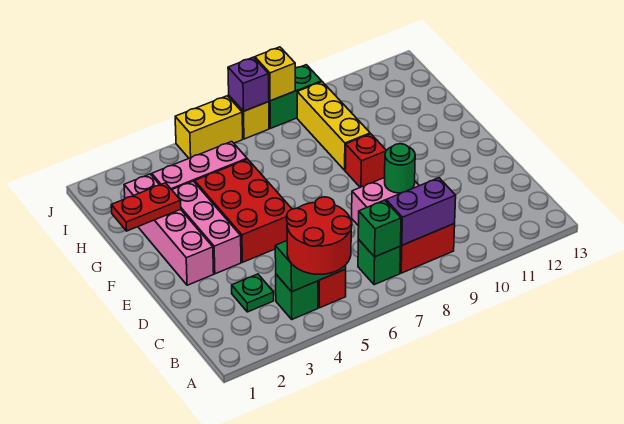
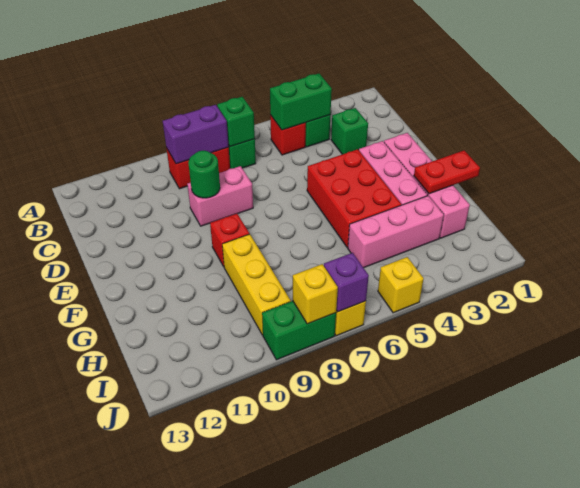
red round brick A4:B5 level 3 -> none
green plate C3 level 1 -> green brick C3 level 1
yellow brick J5:J6 level 1 -> yellow brick J5 level 1

